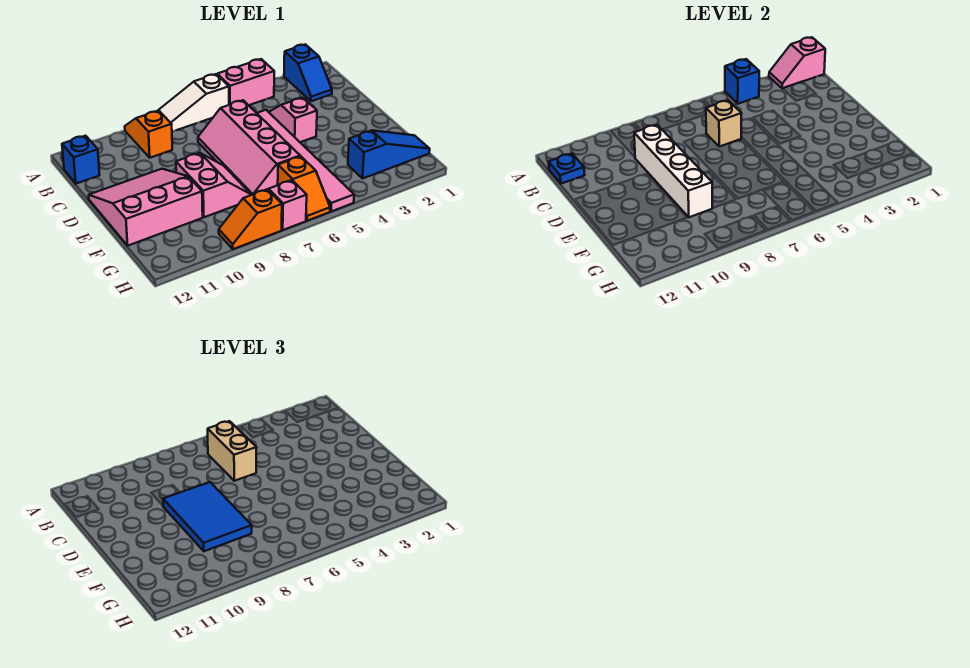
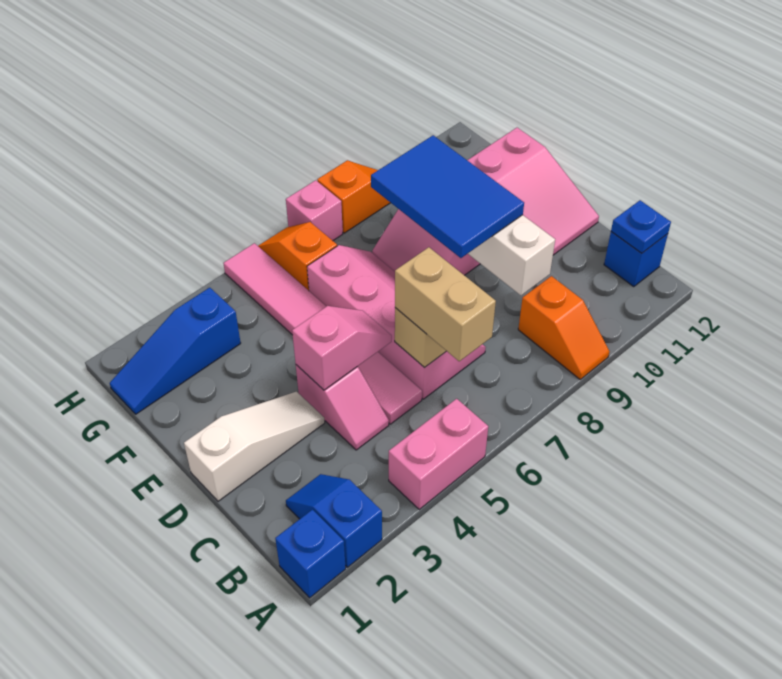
pink slope A1:A2 level 2 top 1 -> pink slope D4:D5 level 2 top 4
blue brick A4 level 2 -> blue brick A1 level 1
white slope A6:A8 level 1 top 6 -> white slope D1:D3 level 1 top 1

